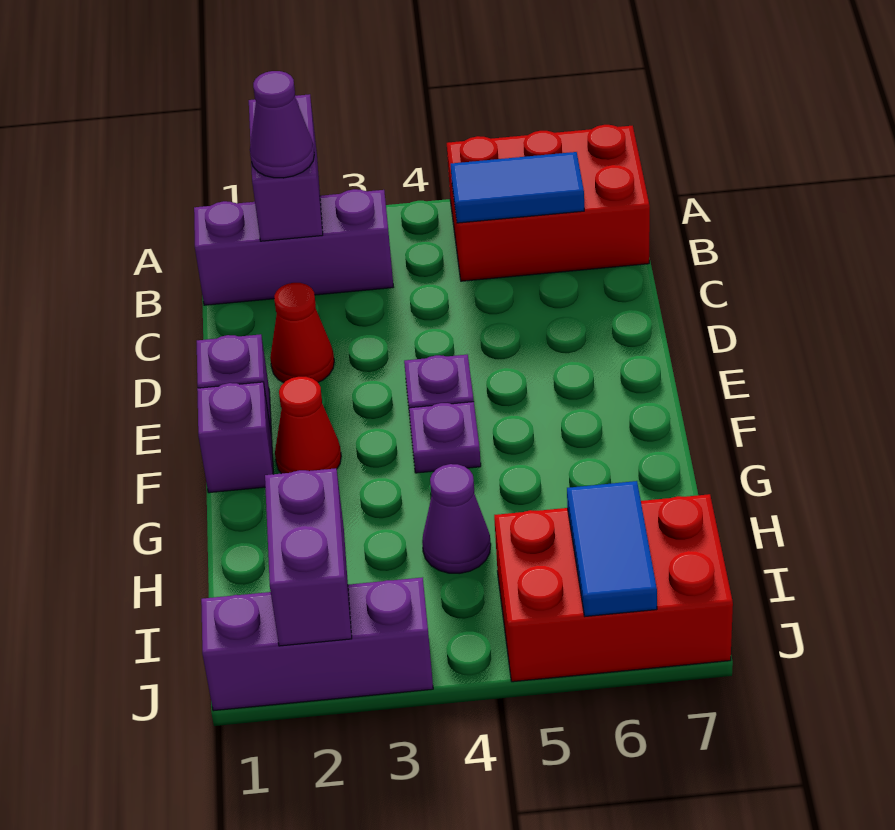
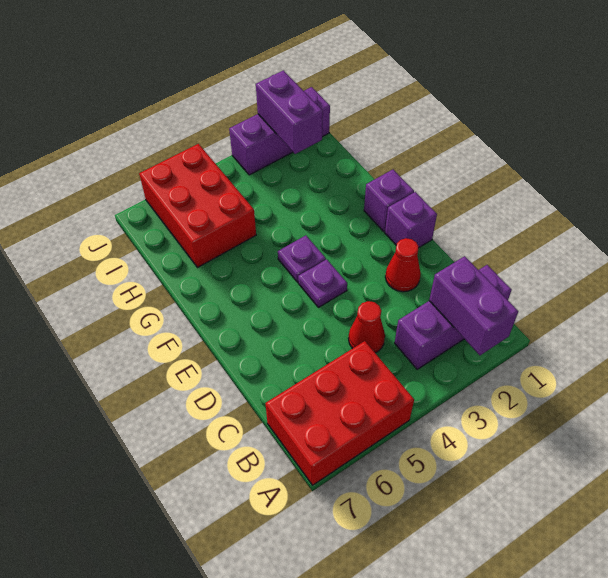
purple cone B2 level 3 -> none
blue tile B5:B6 level 2 -> none
red cone F2 level 1 -> red cone C4 level 1
purple cone H4 level 1 -> none
red brick I5:J7 level 1 -> red brick H5:J6 level 1
blue tile I6:J6 level 2 -> none

